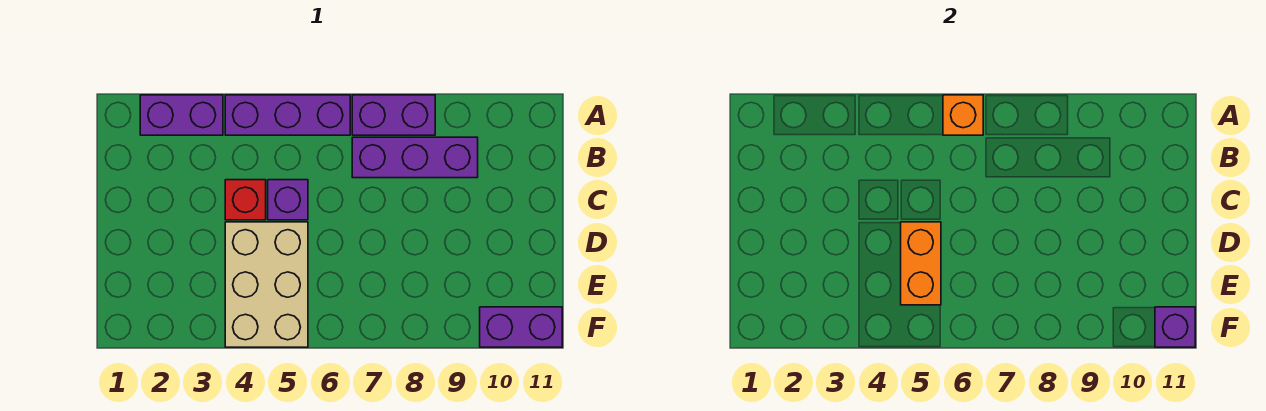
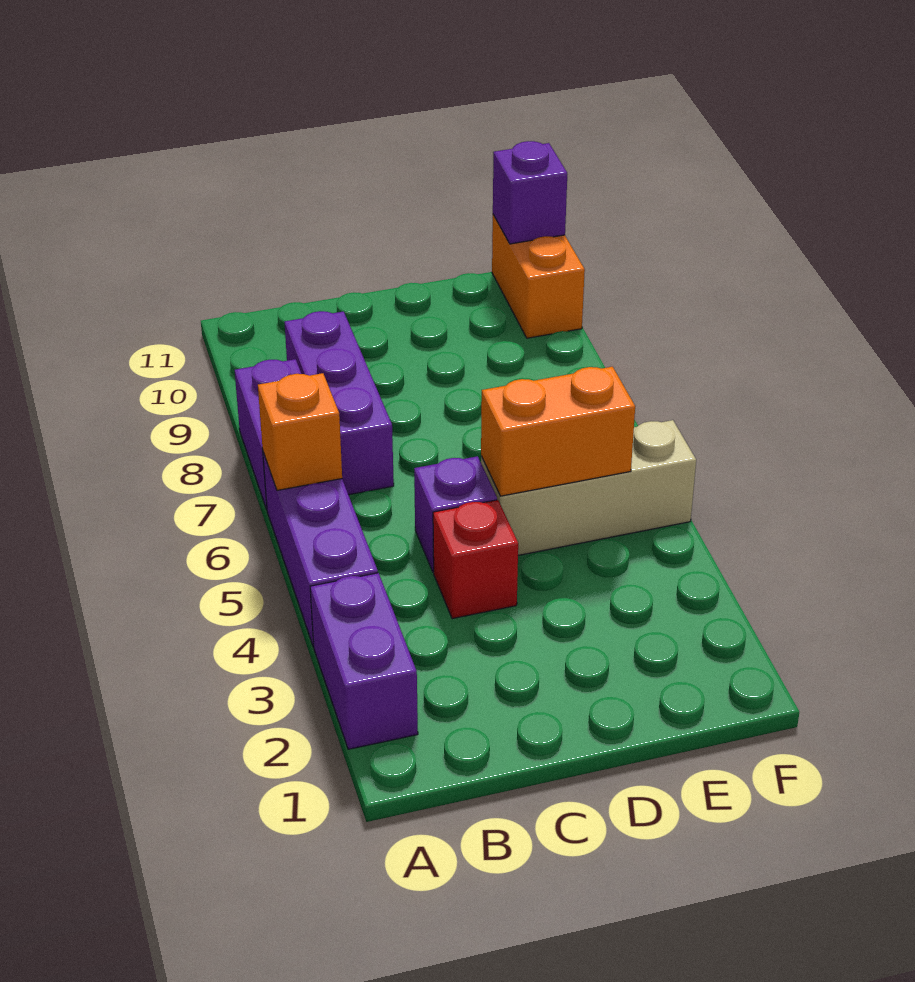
tan brick D4:F5 level 1 -> tan brick D5:F5 level 1
purple brick F10:F11 level 1 -> orange brick F10:F11 level 1

